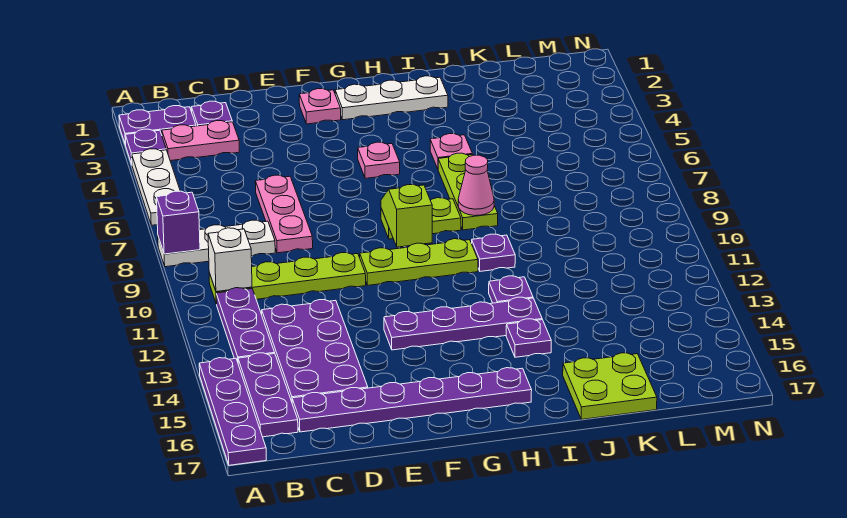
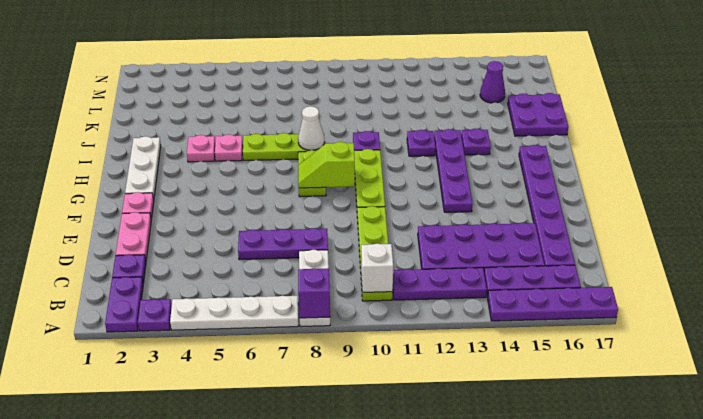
white plate A4:A6 level 1 -> white plate A4:A7 level 1
pink plate B3:C3 level 1 -> pink plate D2:E2 level 1
pink plate D6:D8 level 1 -> purple plate D6:D8 level 1
pink plate G5 level 1 -> pink plate I4 level 1
pink cone I8 level 2 -> white cone I8 level 2
lime plate J16:K17 level 1 -> purple plate J16:K17 level 1
none -> purple cone L15 level 1

